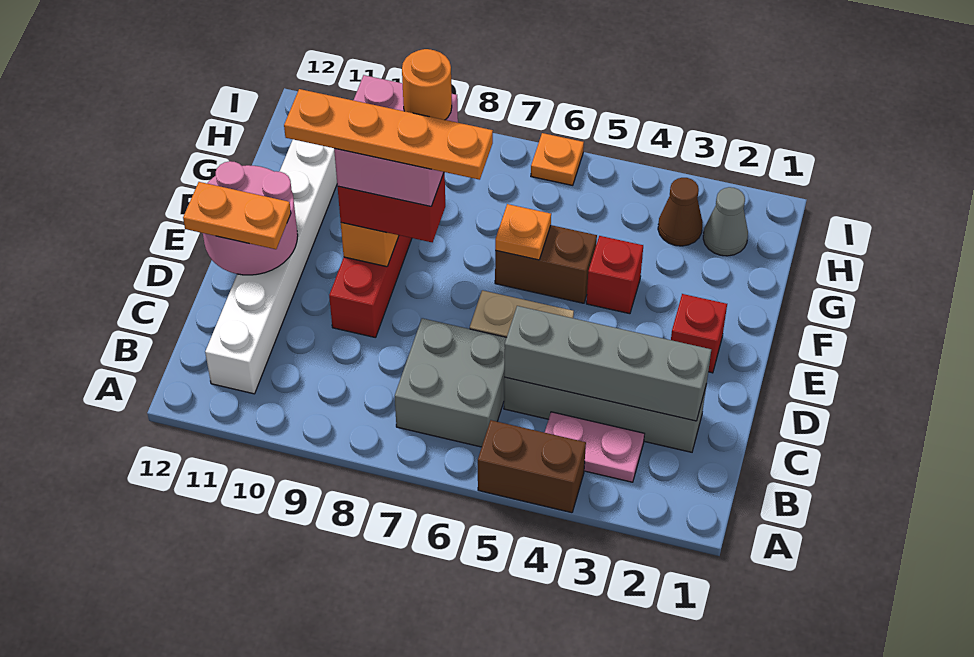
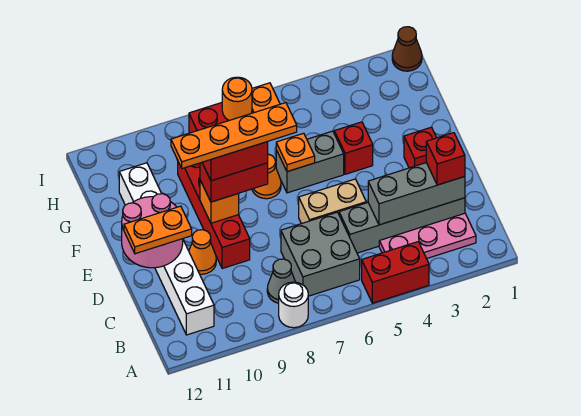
brown brick A4:A5 level 1 -> red brick A4:A5 level 1
none -> white round brick A8 level 1
pink plate B3:B4 level 1 -> pink plate B2:B4 level 1
grey brick C2:C5 level 2 -> grey brick C2:C4 level 2
none -> red brick C2 level 3
none -> orange cone D10 level 1
pink brick E8:F9 level 4 -> red brick E8:F9 level 4
brown brick F5:F6 level 1 -> grey brick F5:F6 level 1
none -> orange cone F7 level 1
grey cone H2 level 1 -> grey cone B8 level 1
brown cone H3 level 1 -> brown cone I1 level 1

